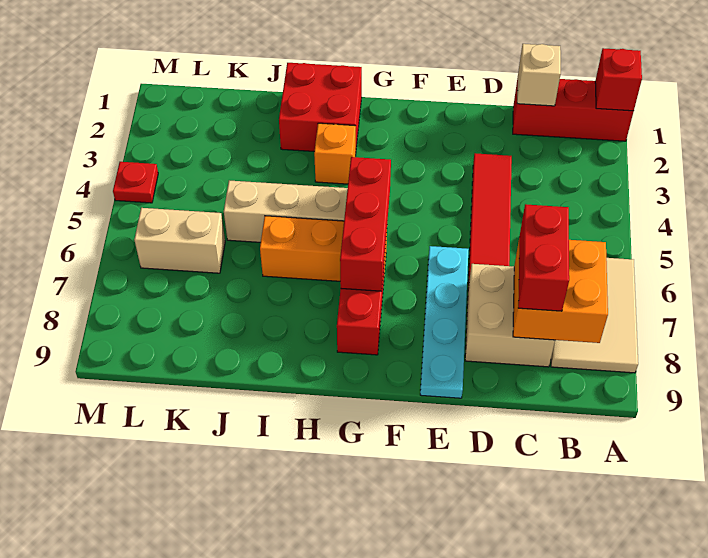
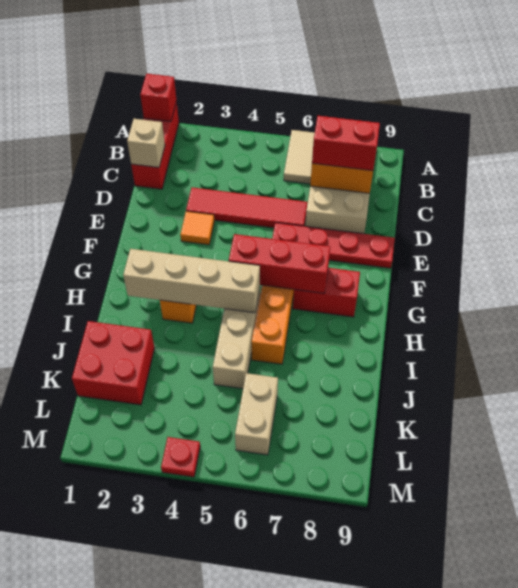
none -> orange tile E3 level 1
cyan plate E6:E9 level 1 -> red plate E6:E9 level 1
red brick H1:I2 level 1 -> red brick J1:K2 level 1
none -> tan brick H2:H5 level 2

